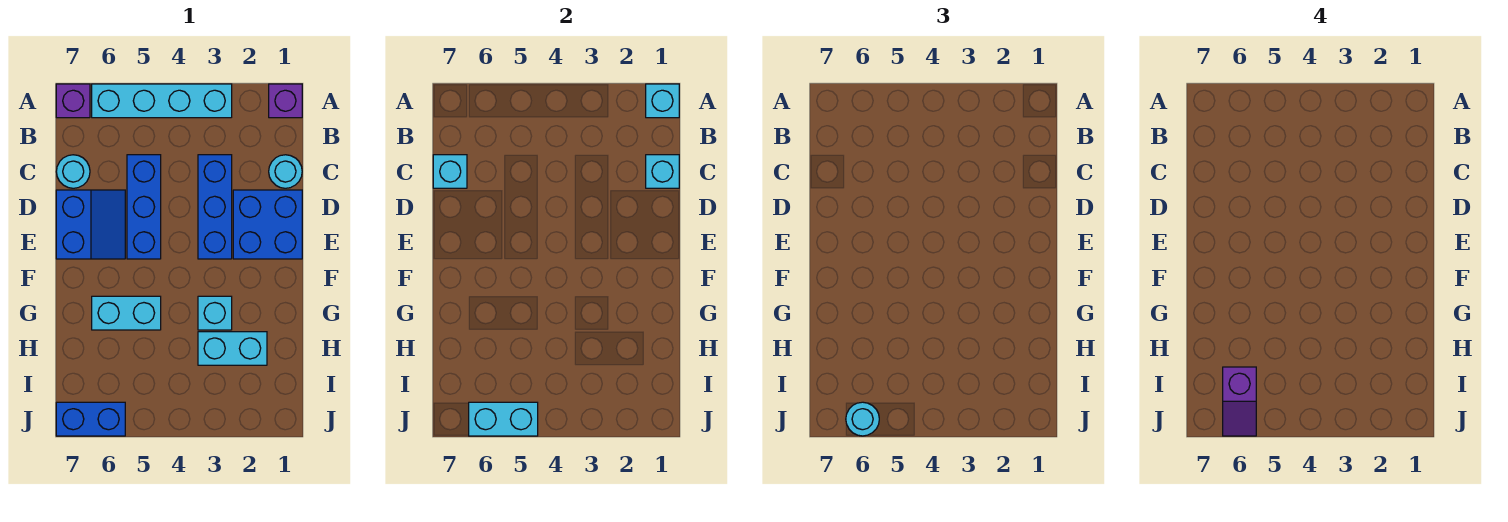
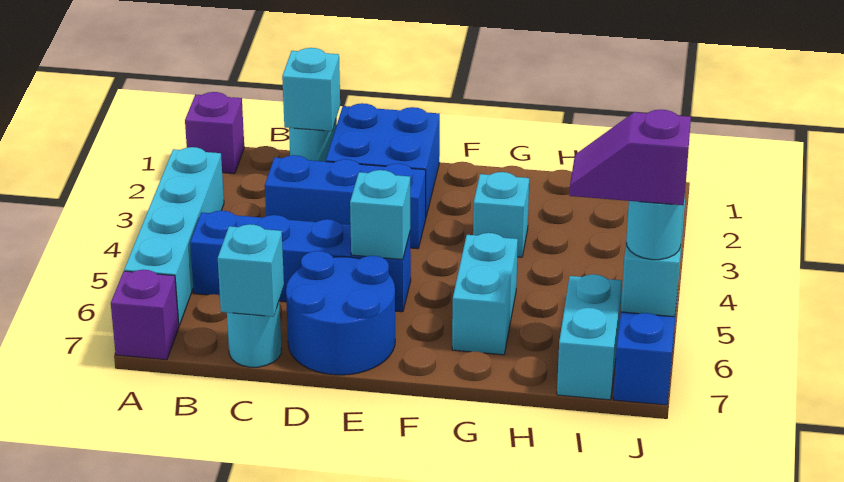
cyan brick A1 level 2 -> cyan brick E5 level 2
blue brick C5:E5 level 1 -> blue brick B5:E5 level 1
blue slope D6:E7 level 1 top 7 -> blue round brick D6:E7 level 1
cyan brick H2:H3 level 1 -> cyan brick I6:I7 level 1
purple slope I6:J6 level 4 top I -> purple slope I6:J6 level 4 top J

